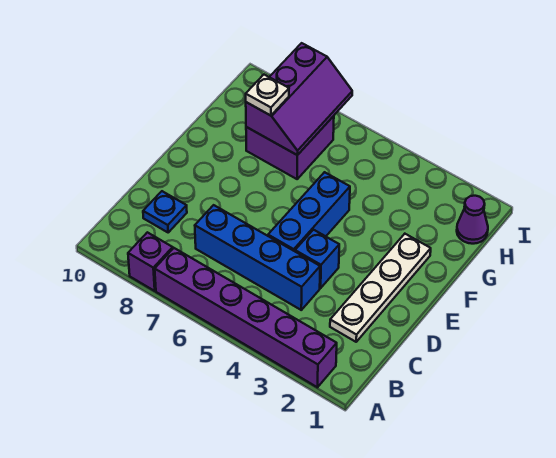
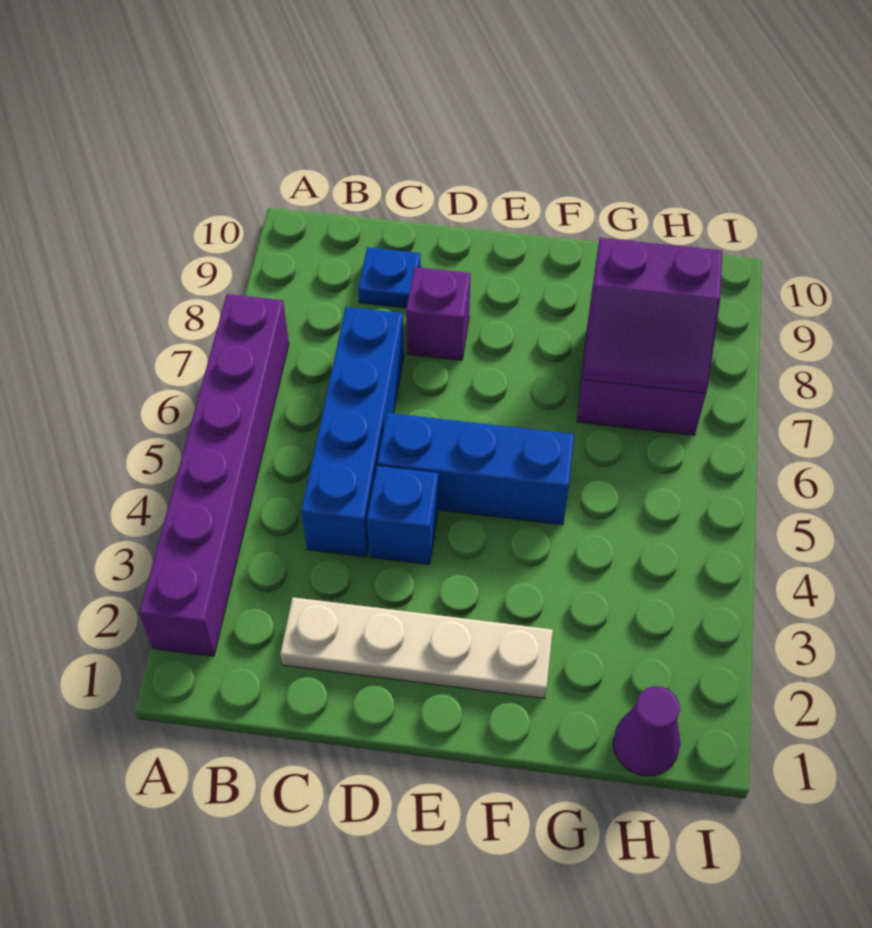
purple brick A8 level 1 -> purple brick D8 level 1
purple slope G7:I8 level 2 top 8 -> purple slope G7:H8 level 2 top 8
white plate G8 level 3 -> none

